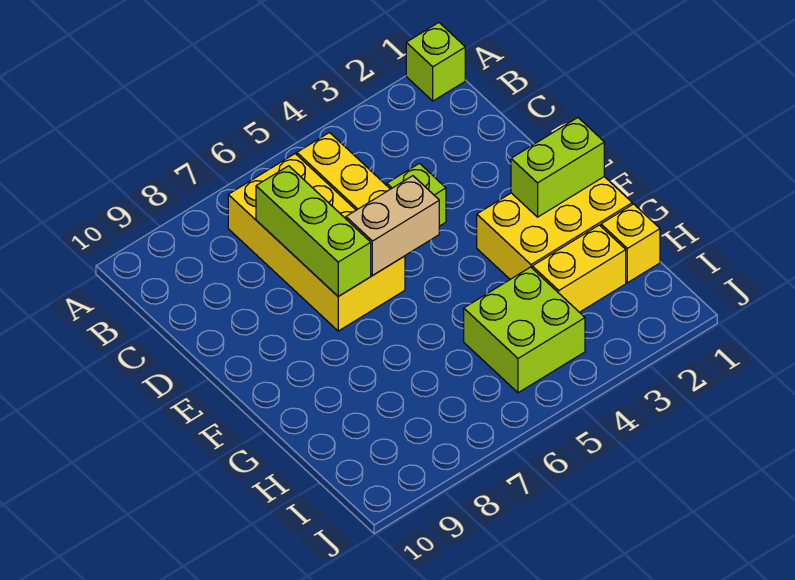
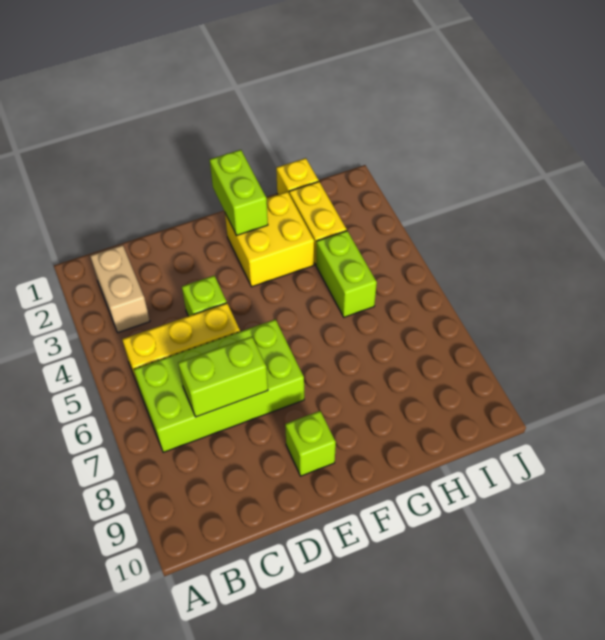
lime brick A1 level 1 -> lime brick E9 level 1
yellow brick B6:E7 level 1 -> lime brick B6:E7 level 1
lime brick C7:E7 level 2 -> lime brick C7:D7 level 2
tan brick E5:E6 level 2 -> tan brick B2:B3 level 1
yellow brick F1:G3 level 1 -> yellow brick F2:G3 level 1
lime brick H4:I5 level 1 -> lime brick H4:H5 level 1

